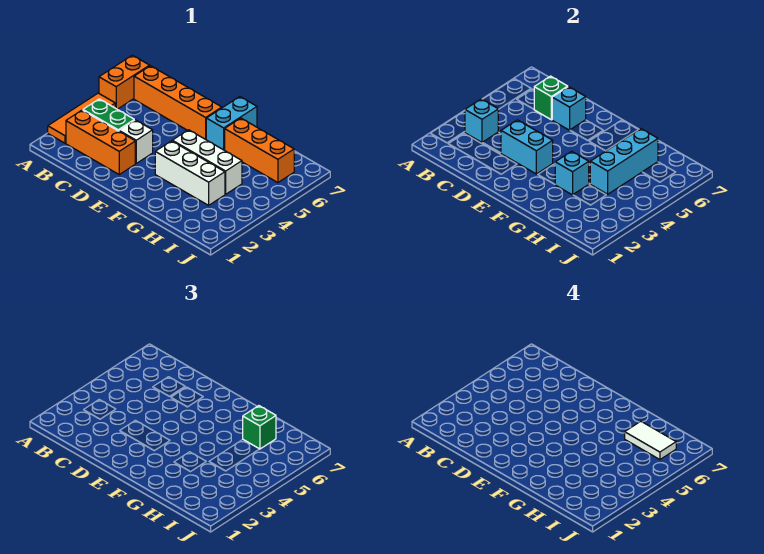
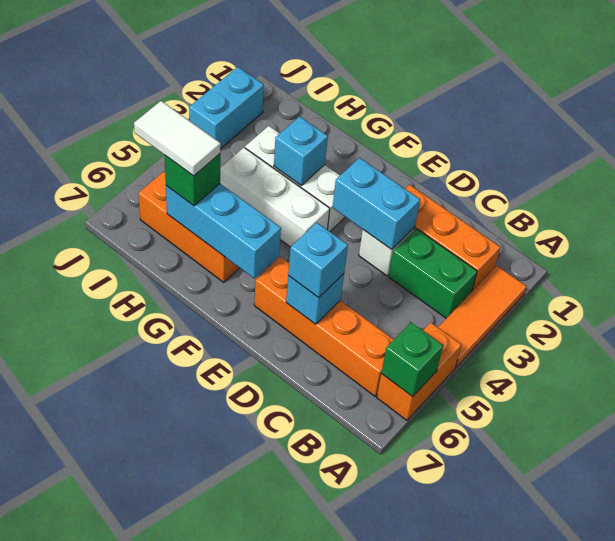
cyan brick B3 level 2 -> cyan brick D6 level 3
green brick C6 level 2 -> green brick A6 level 2
cyan brick F6:F7 level 1 -> cyan brick J2:J3 level 1
cyan brick H4:H6 level 2 -> cyan brick F6:H6 level 2

